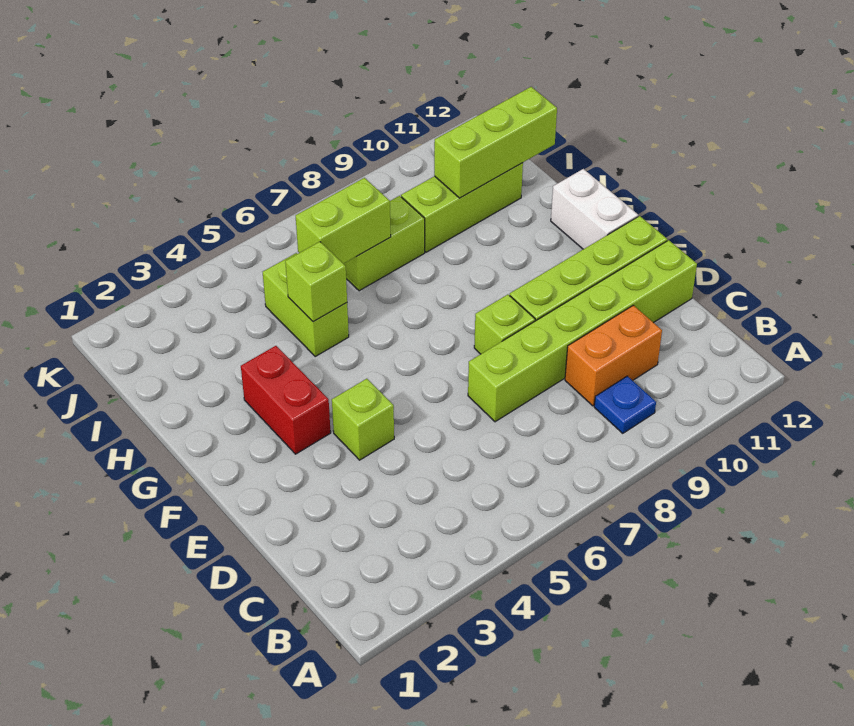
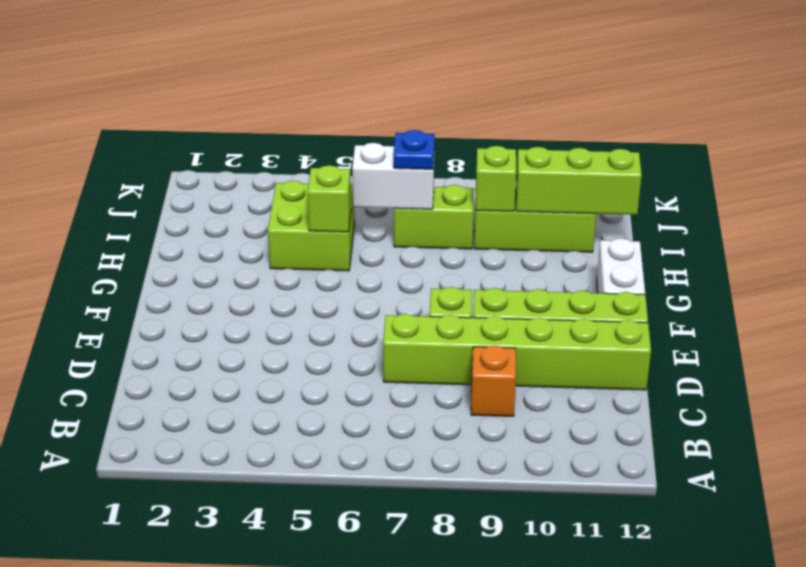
blue plate B9 level 1 -> blue plate I7 level 3
orange brick C9:C10 level 1 -> orange brick C9 level 1
lime brick E4 level 1 -> lime brick I9 level 2
red brick F3:G3 level 1 -> none
lime brick H5:I5 level 1 -> lime brick H4:I5 level 1
lime brick I6:I7 level 2 -> white brick I6:I7 level 2

